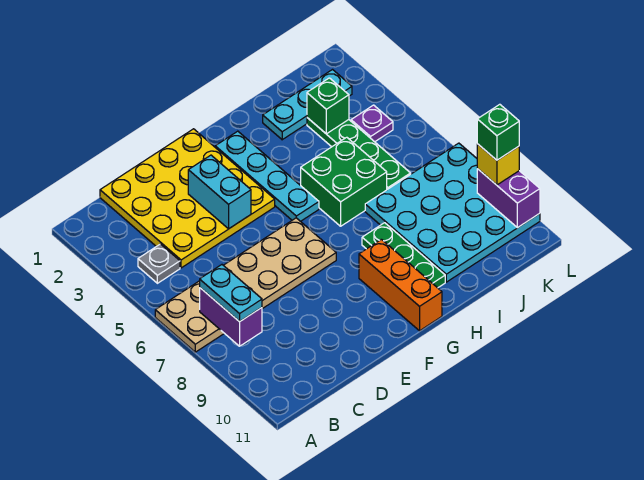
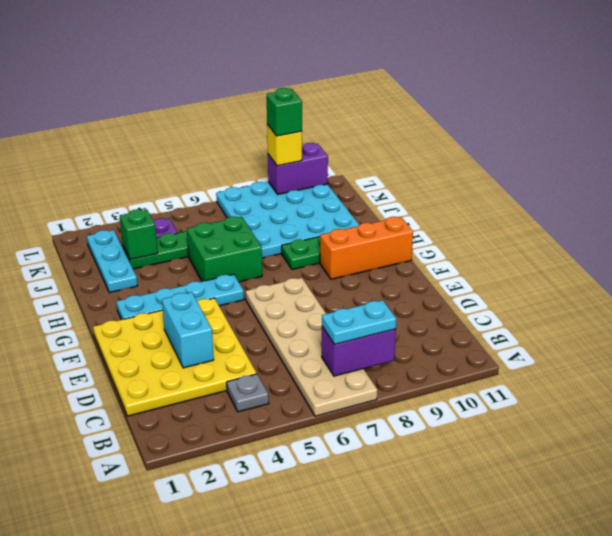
cyan brick E3:E4 level 2 -> cyan brick D3:E3 level 2

